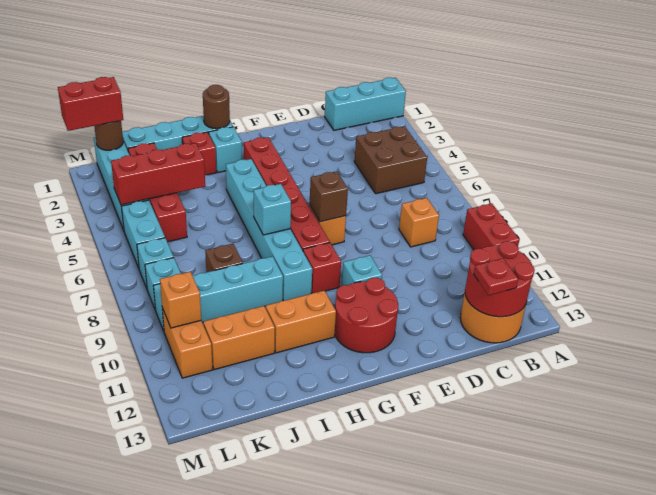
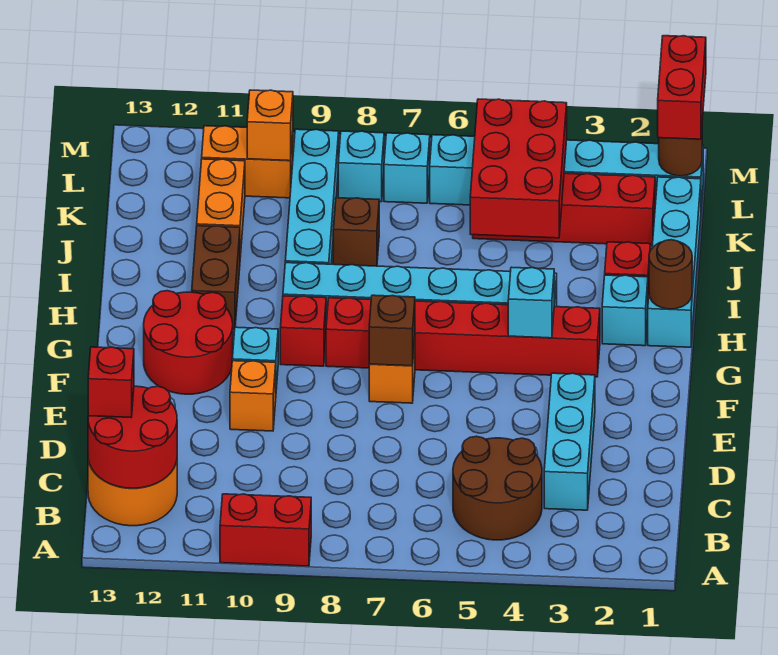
cyan brick A1:C1 level 1 -> cyan brick C3:E3 level 1
brown brick B4:C5 level 1 -> brown round brick B4:C5 level 1
orange brick C8 level 1 -> orange brick E10 level 1
red plate C13 level 3 -> red brick C13 level 3
cyan brick H7 level 2 -> cyan brick G4 level 2
orange brick H11:I11 level 1 -> brown brick H11:I11 level 1
red brick J4:L4 level 2 -> red brick J4:L5 level 2

